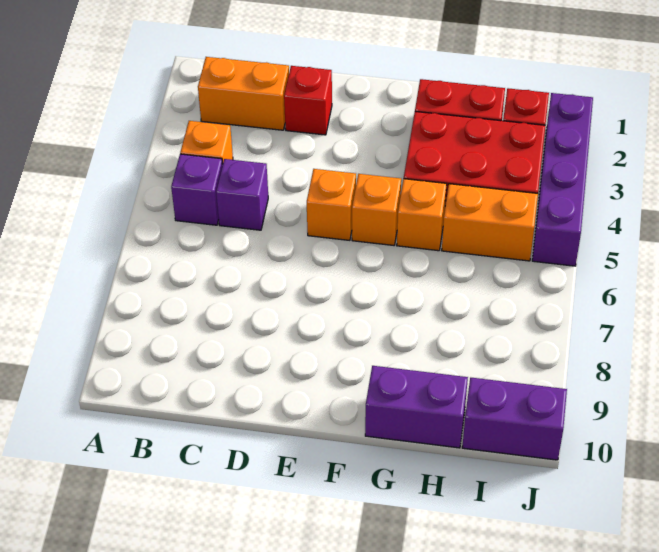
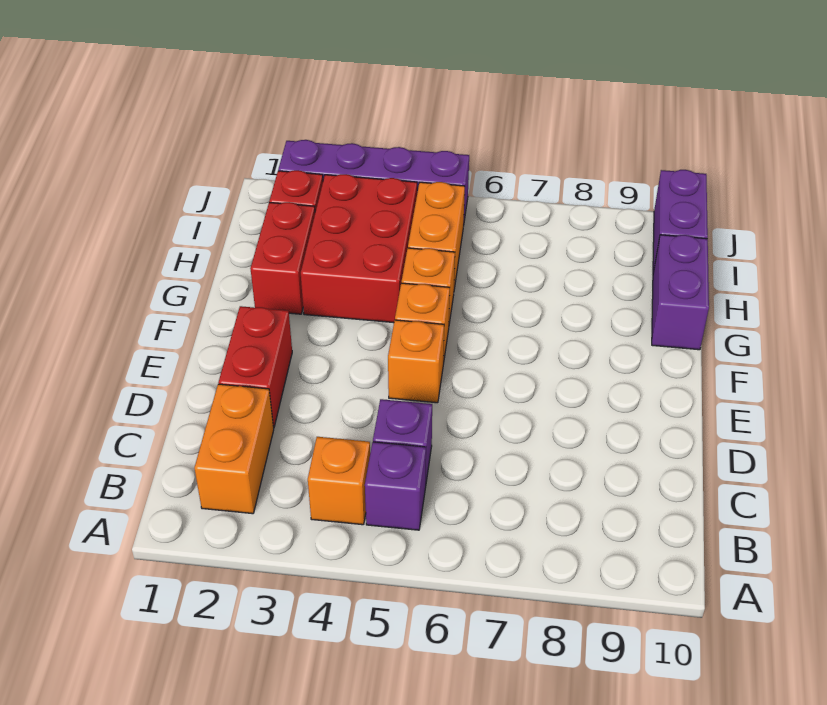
red brick D2 level 1 -> red brick D2:E2 level 1

